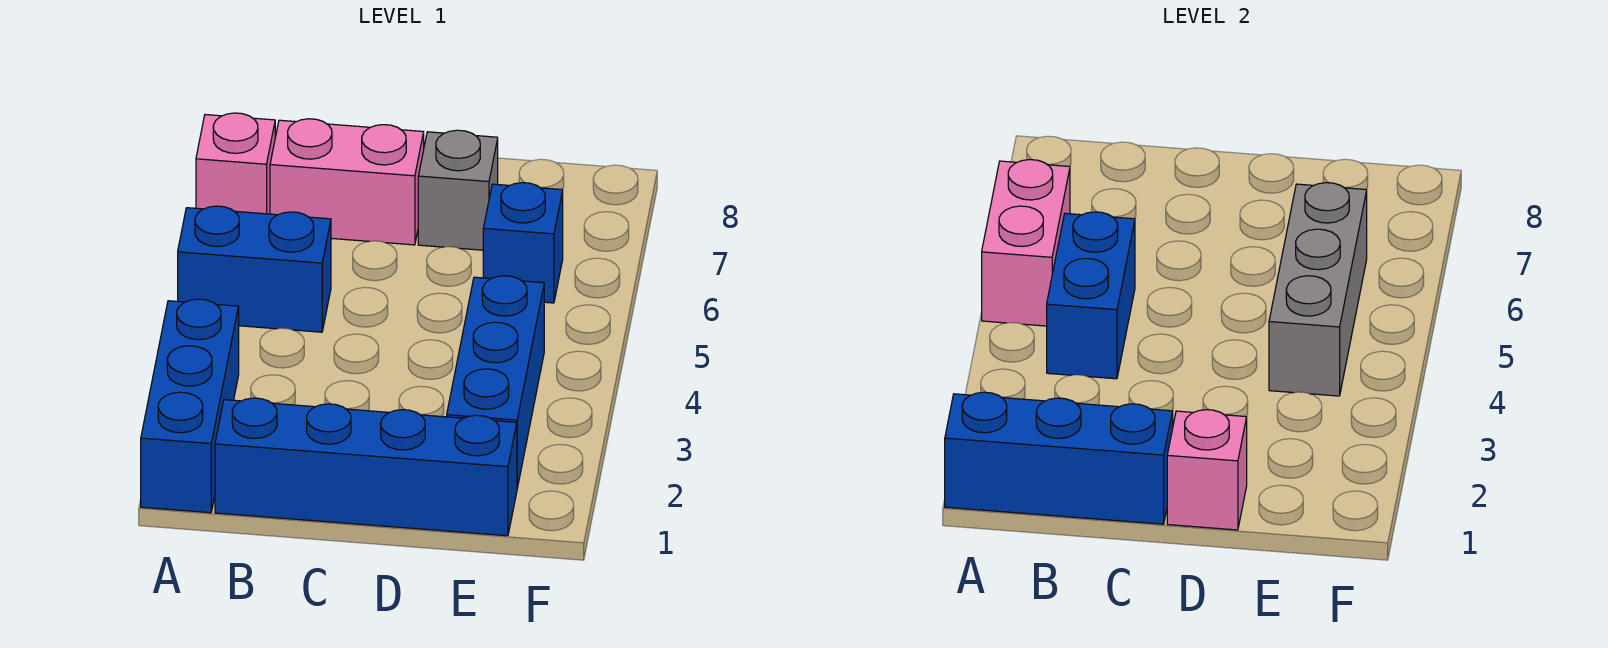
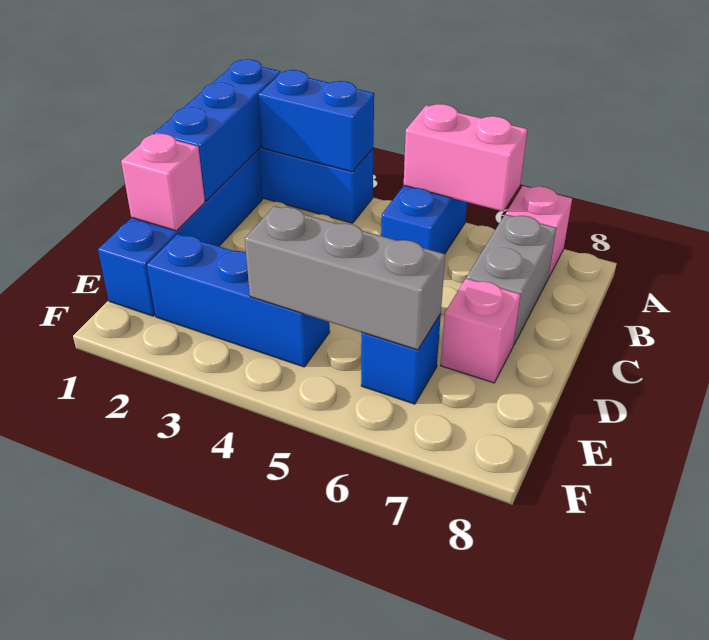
blue brick B4:B5 level 2 -> blue brick A2:A3 level 2
pink brick B7:C7 level 1 -> grey brick B7:C7 level 1
grey brick D7 level 1 -> pink brick D7 level 1

